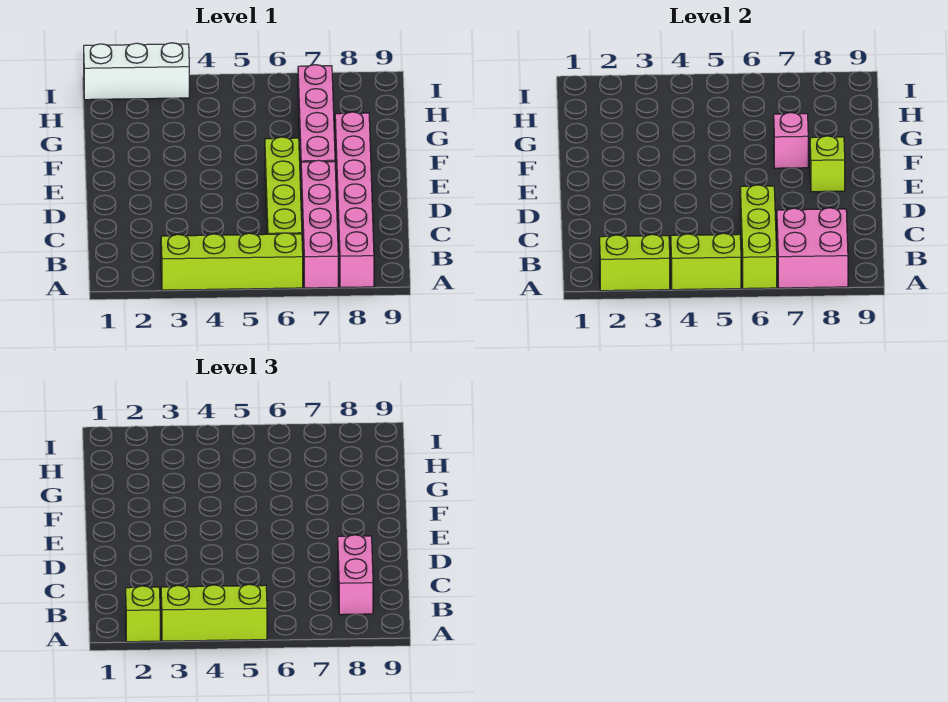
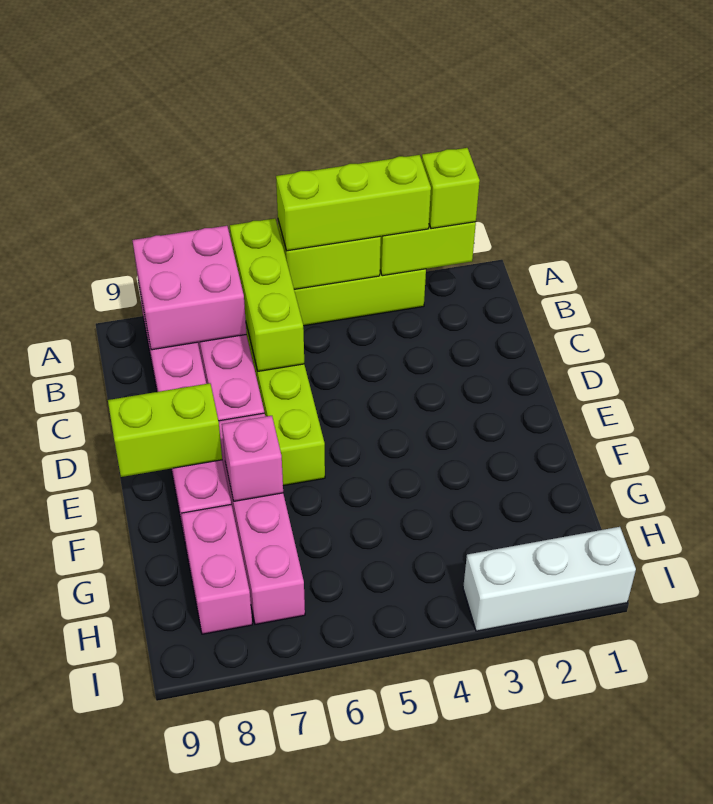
pink brick B8:C8 level 3 -> pink brick G8:H8 level 1
lime brick E8 level 2 -> lime brick E8:E9 level 2

